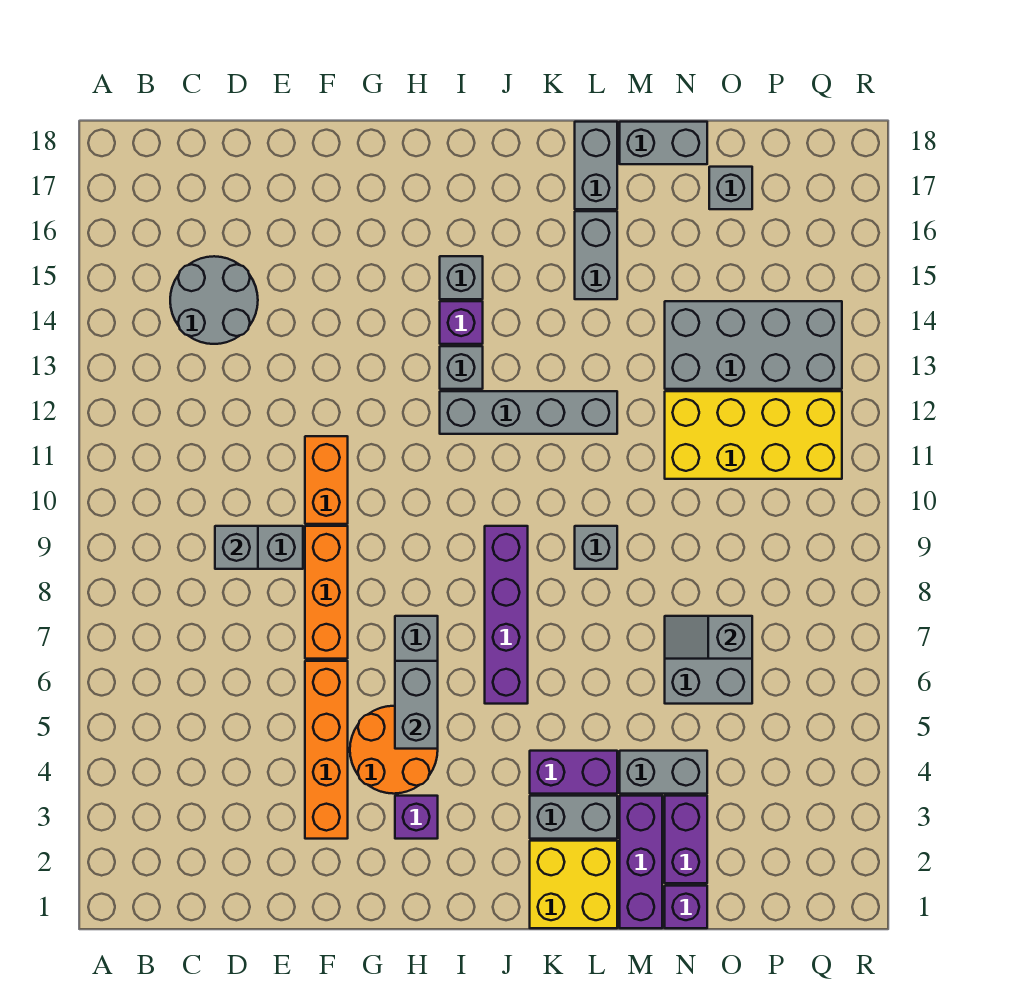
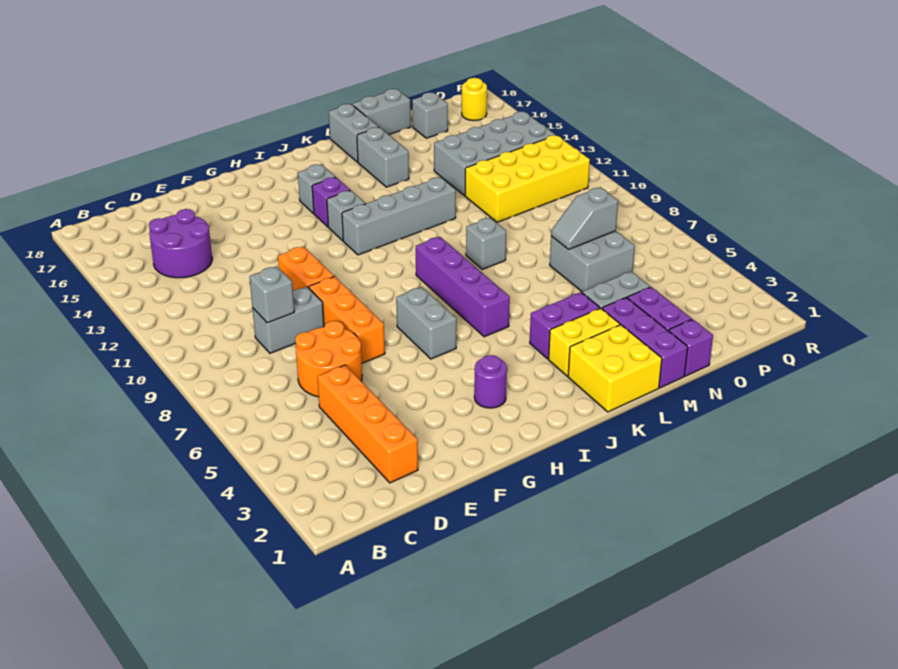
grey round brick C14:D15 level 1 -> purple round brick C14:D15 level 1
orange brick F3:F6 level 1 -> orange brick D2:D5 level 1
orange round brick G4:H5 level 1 -> orange round brick D6:E7 level 1
purple brick H3 level 1 -> purple round brick H3 level 1
grey brick H5:H6 level 2 -> none
grey brick K3:L3 level 1 -> yellow brick K3:L3 level 1
none -> yellow round brick Q17 level 1

